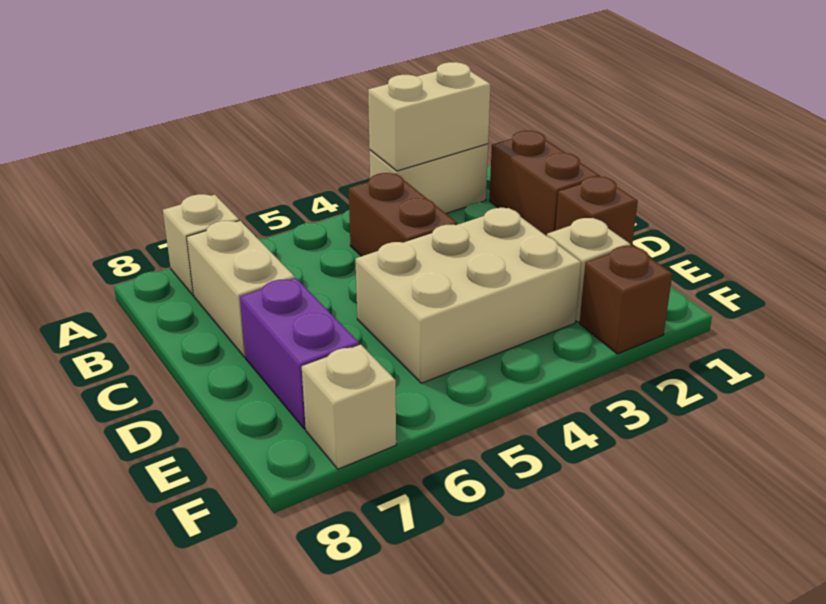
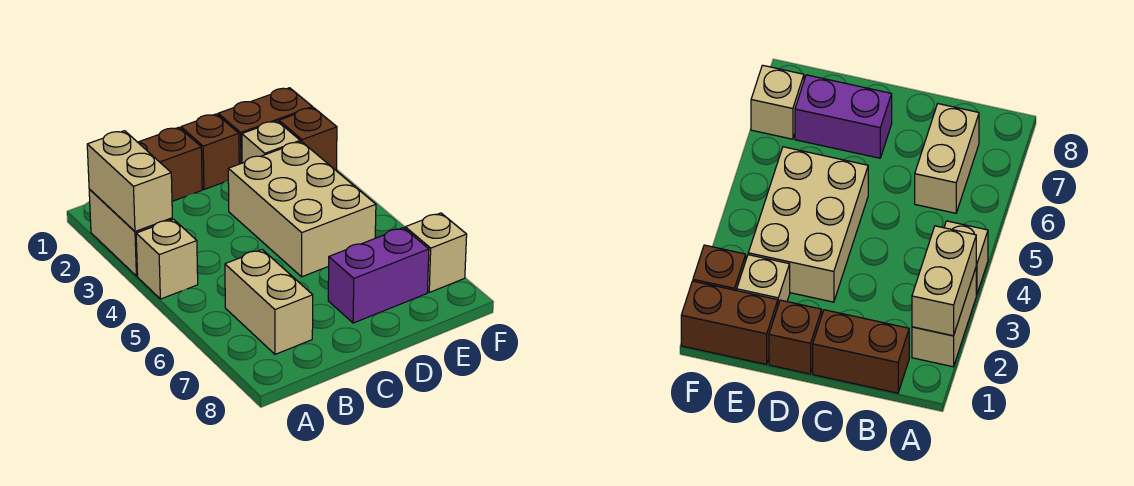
tan brick A7 level 1 -> tan brick A4 level 1
brown brick B4:C4 level 1 -> brown brick E1:F1 level 1
tan brick B7:C7 level 1 -> tan brick B6:B7 level 1

